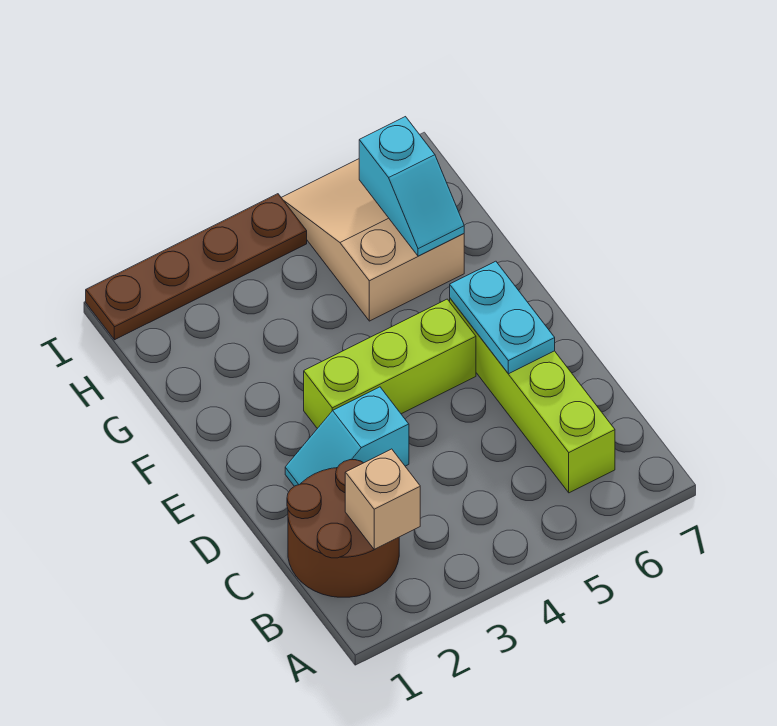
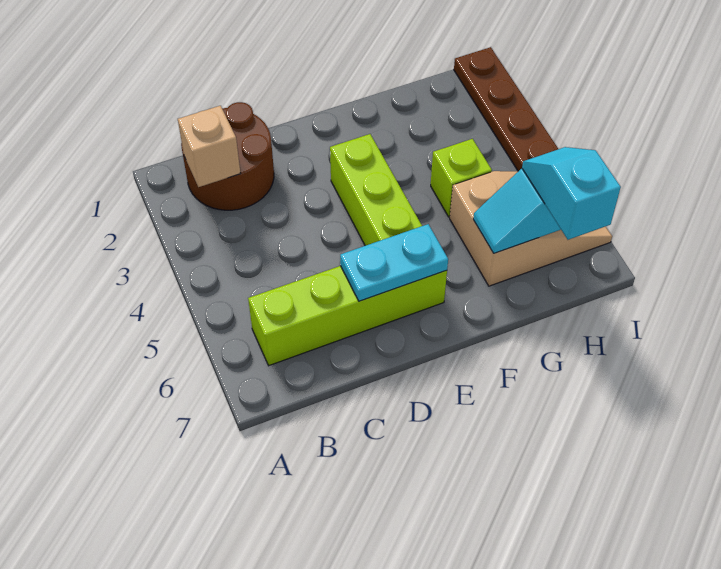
cyan slope D2:D3 level 1 top 3 -> cyan slope H6:H7 level 3 top 7
none -> lime brick G4 level 1

